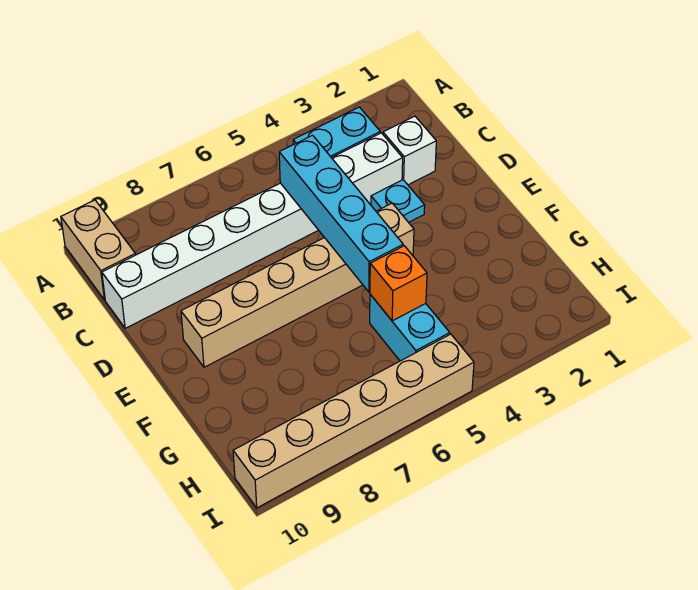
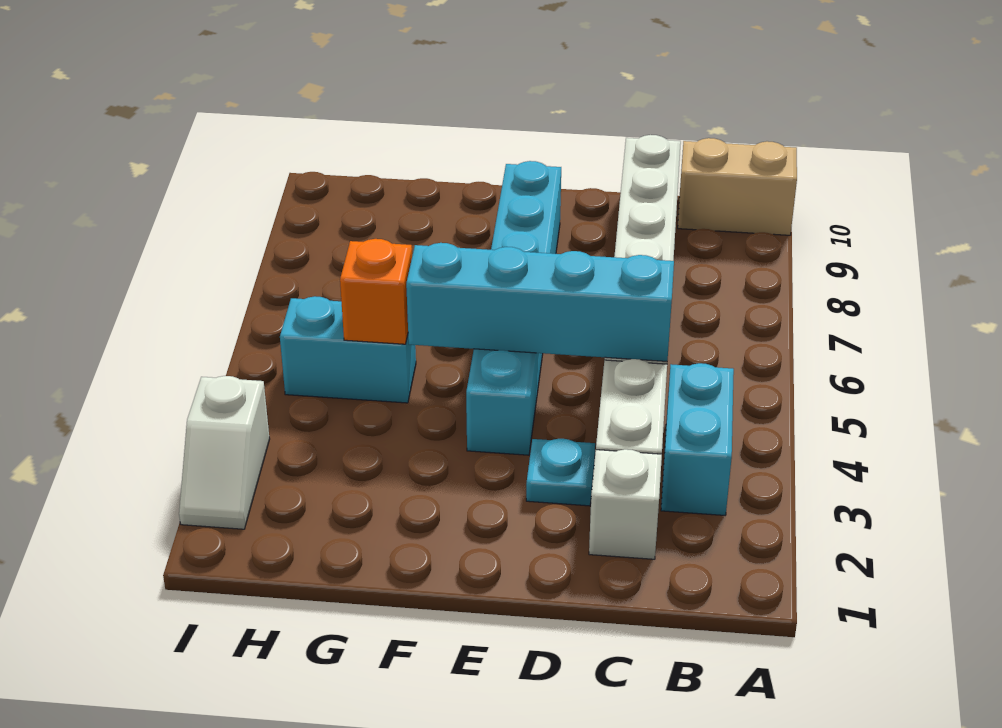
tan brick E4:E9 level 1 -> cyan brick E4:E9 level 1
none -> white slope I2:I3 level 1 top 3
tan brick I5:I10 level 1 -> none

